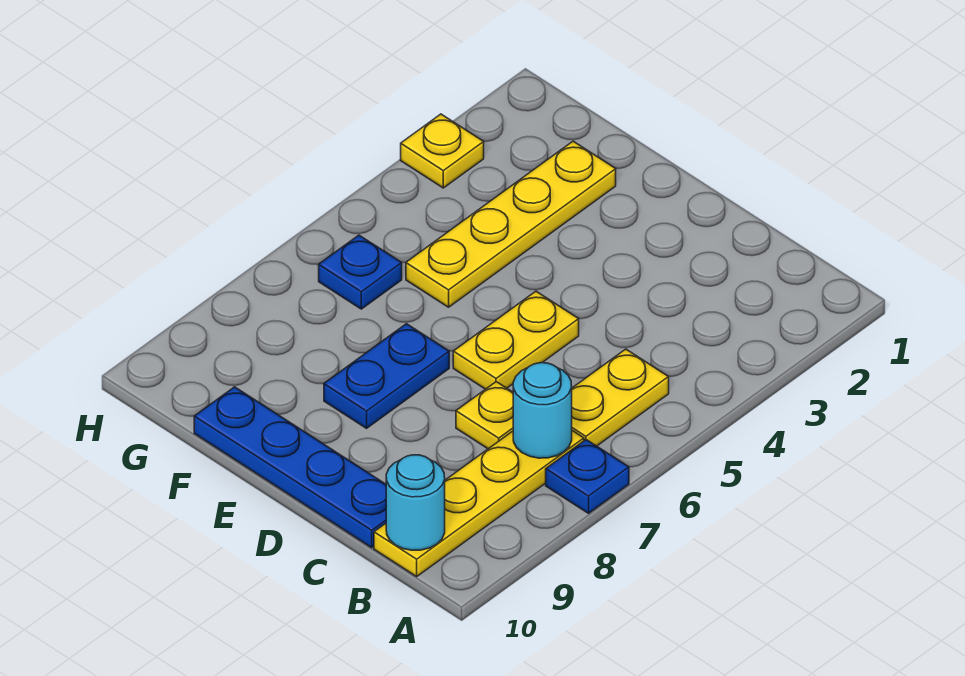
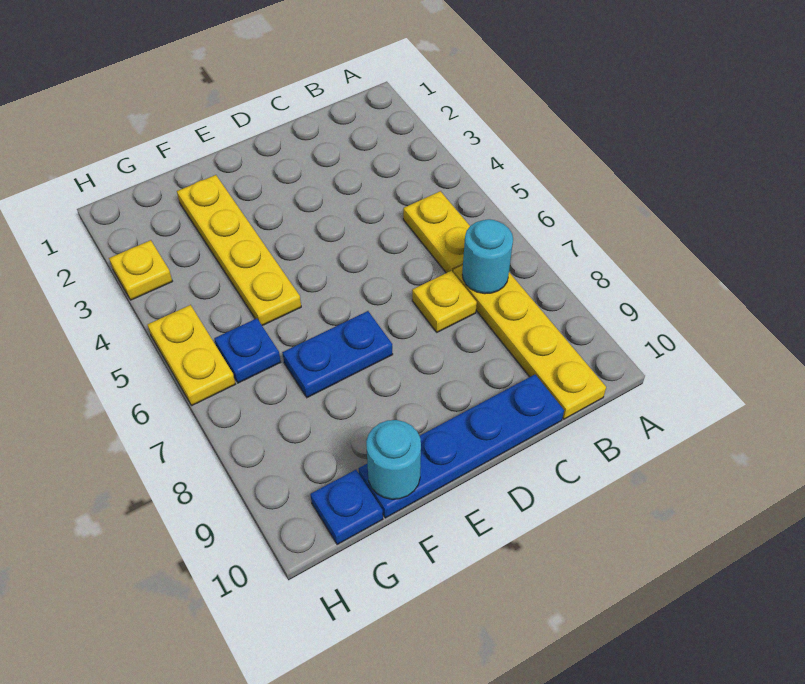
blue plate A7 level 1 -> blue plate G10 level 1
cyan round brick B10 level 2 -> cyan round brick F10 level 2
yellow plate D5:D6 level 1 -> yellow plate H5:H6 level 1
blue plate E7:E8 level 1 -> blue plate E7:F7 level 1

